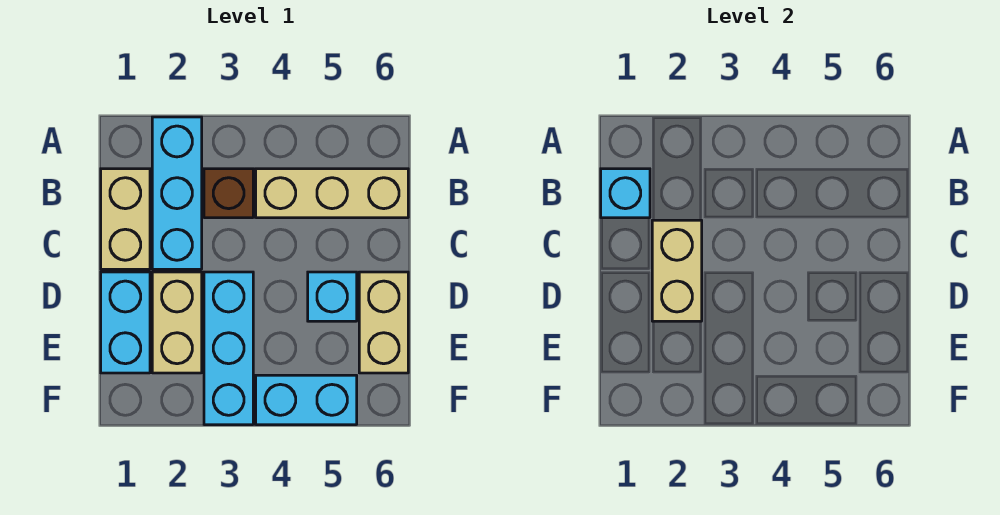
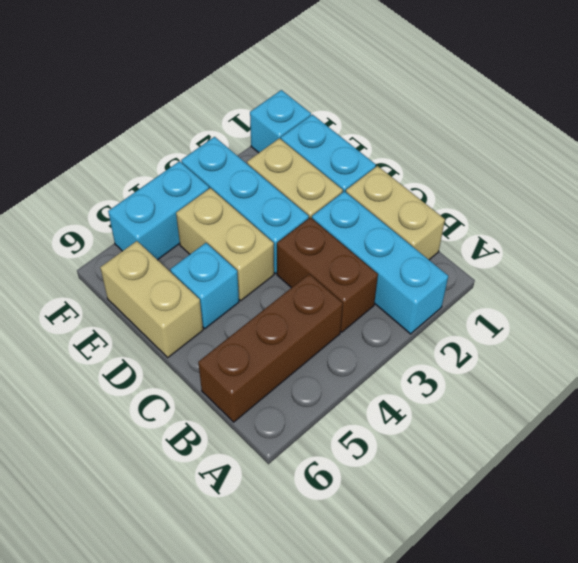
cyan brick B1 level 2 -> cyan brick F1 level 1
brown brick B3 level 1 -> brown brick B3:C3 level 1
tan brick B4:B6 level 1 -> brown brick B4:B6 level 1
tan brick C2:D2 level 2 -> tan brick D4:E4 level 1

